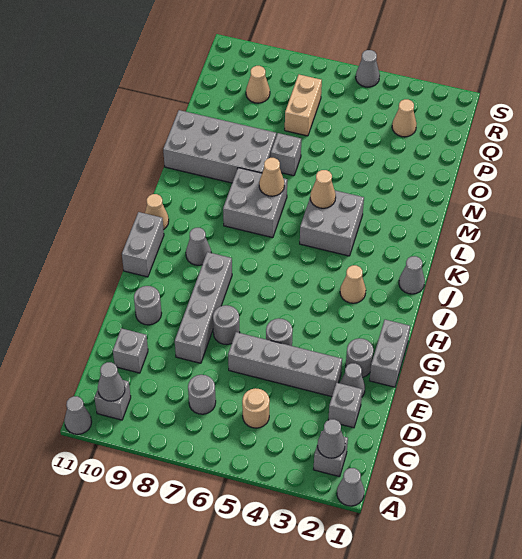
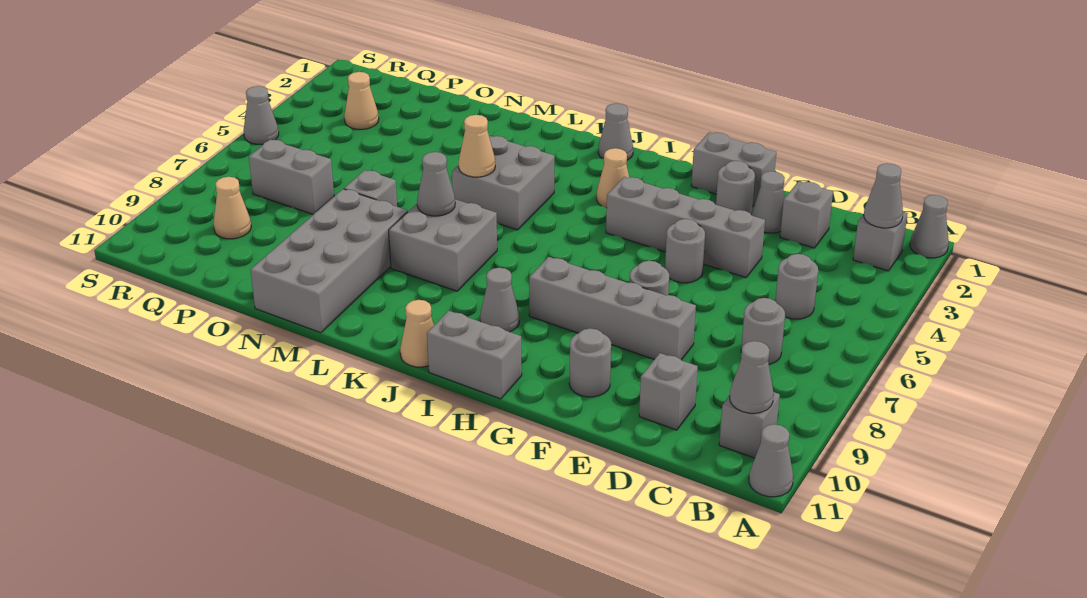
tan round brick C5 level 1 -> grey round brick C5 level 1
grey brick E3:E6 level 1 -> grey brick E4:H4 level 1
tan cone L7 level 2 -> grey cone L7 level 2
tan brick P7:Q7 level 1 -> grey brick P7:Q7 level 1

